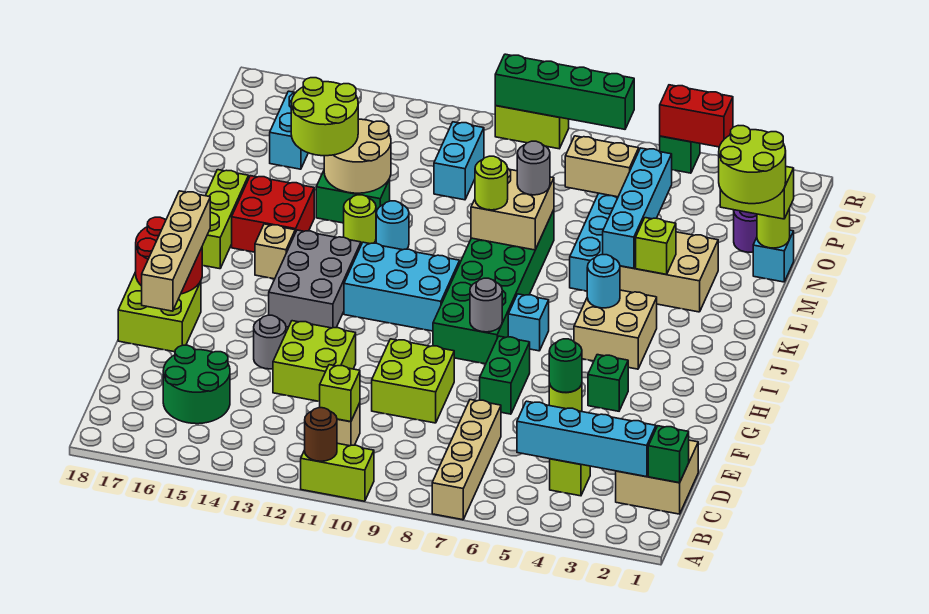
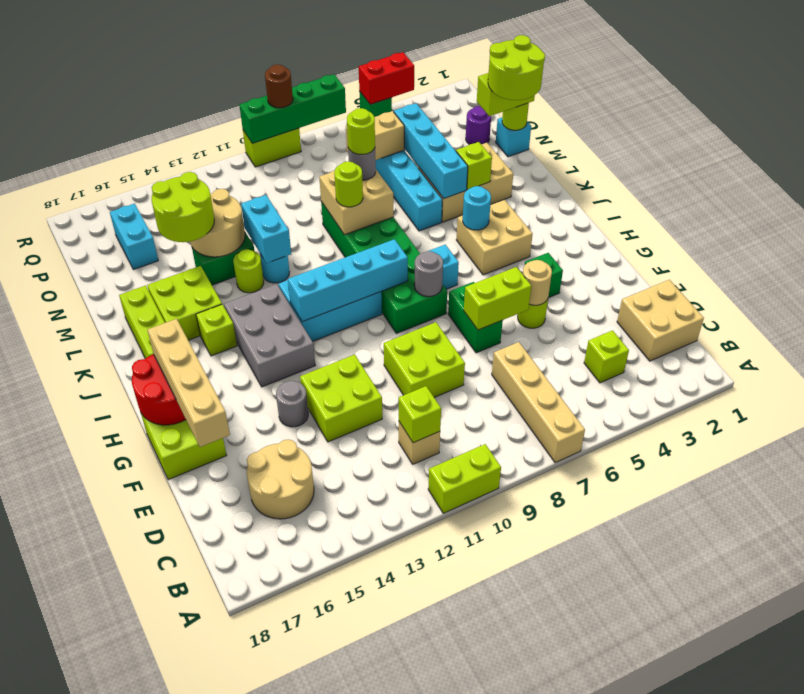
brown round brick A11 level 2 -> brown round brick R9 level 3
green brick C1 level 2 -> none
cyan brick C2:C5 level 2 -> cyan brick I9:I12 level 2
green round brick C15:D16 level 1 -> tan round brick C15:D16 level 1
green round brick F5 level 2 -> tan round brick F5 level 2
none -> lime brick F6:F7 level 2
tan brick J15 level 1 -> lime brick J15 level 1
red brick K15:L16 level 1 -> lime brick K15:L16 level 1
none -> lime round brick M8 level 4
cyan brick O11:P11 level 1 -> cyan brick L12:M12 level 2

